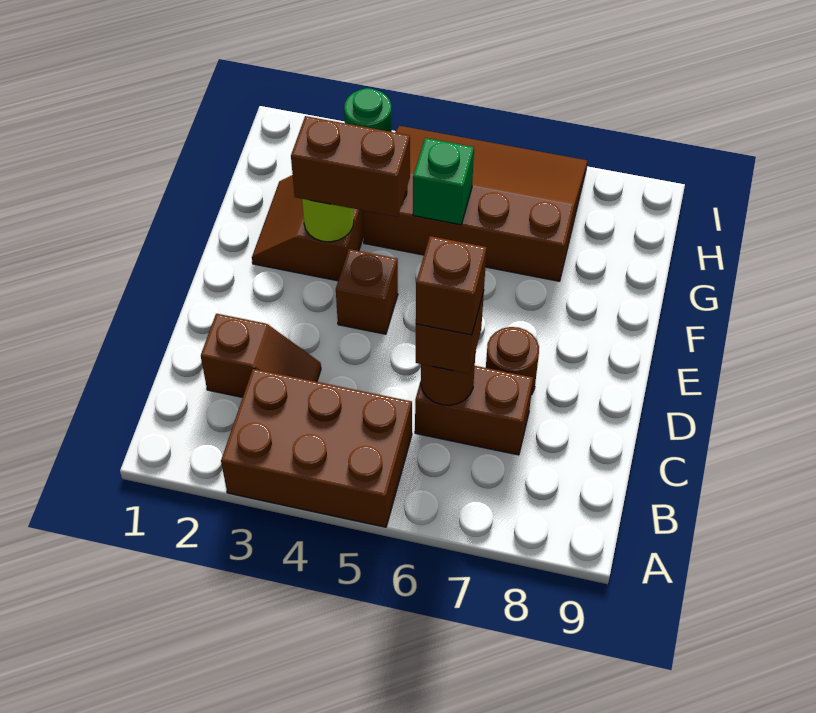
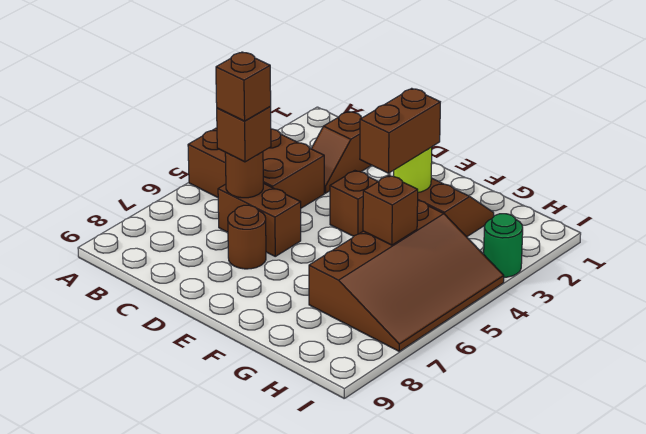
brown brick A3:B5 level 1 -> brown brick A4:C5 level 1
brown brick C6:C7 level 1 -> brown brick C6:D6 level 1
green brick G5 level 2 -> brown brick G5 level 2

